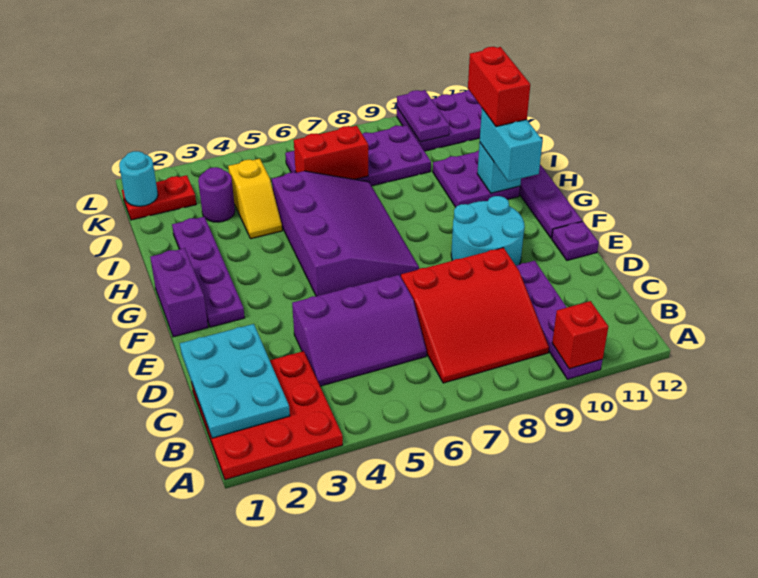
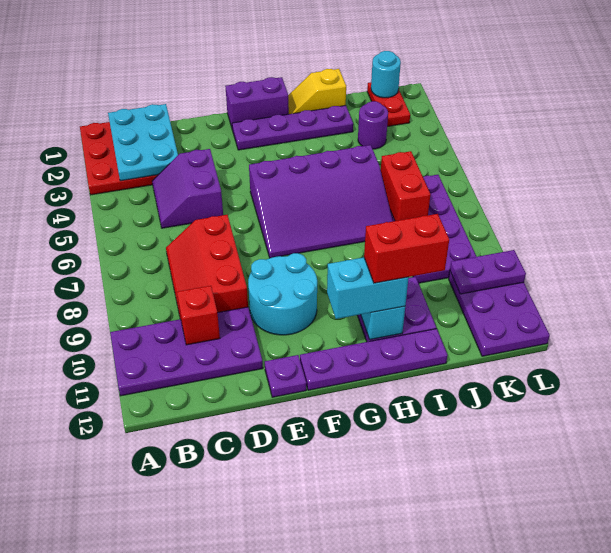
purple plate A10:D10 level 1 -> purple plate A10:D11 level 1
red brick A10 level 2 -> red brick C10 level 2
cyan plate B1:D2 level 2 -> cyan plate B1:C3 level 2
red slope B7:D9 level 1 top D -> red slope C7:D9 level 1 top D
purple slope C4:D6 level 1 top D -> purple slope C4:D5 level 1 top D
yellow slope I4:J4 level 1 top J -> yellow slope H1:I1 level 1 top I

